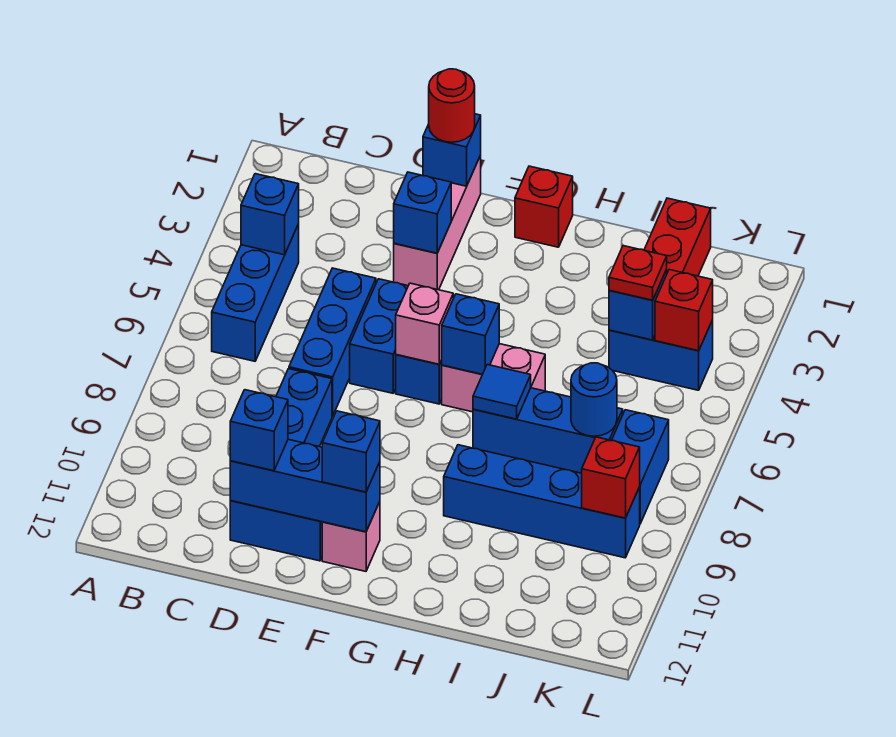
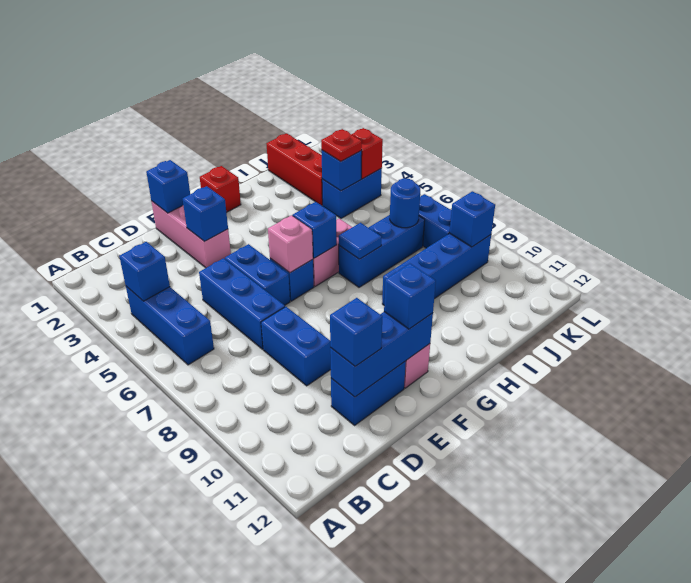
red round brick E1 level 3 -> none
red brick K9 level 2 -> blue brick K9 level 2

